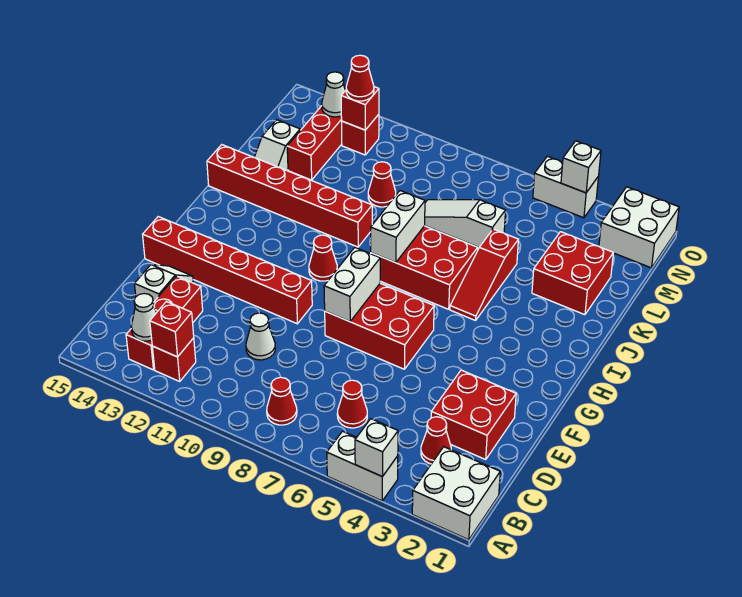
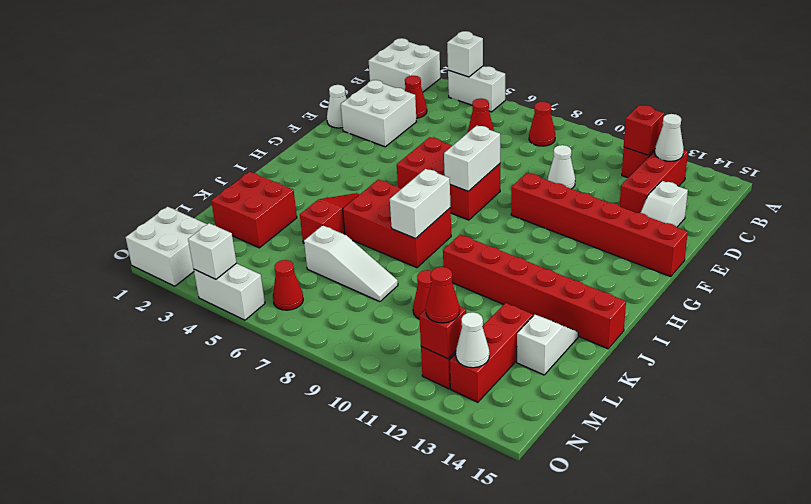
red brick D2:E3 level 1 -> white brick D2:E3 level 1
none -> white cone E1 level 1
red cone H10 level 1 -> red cone N6 level 1

